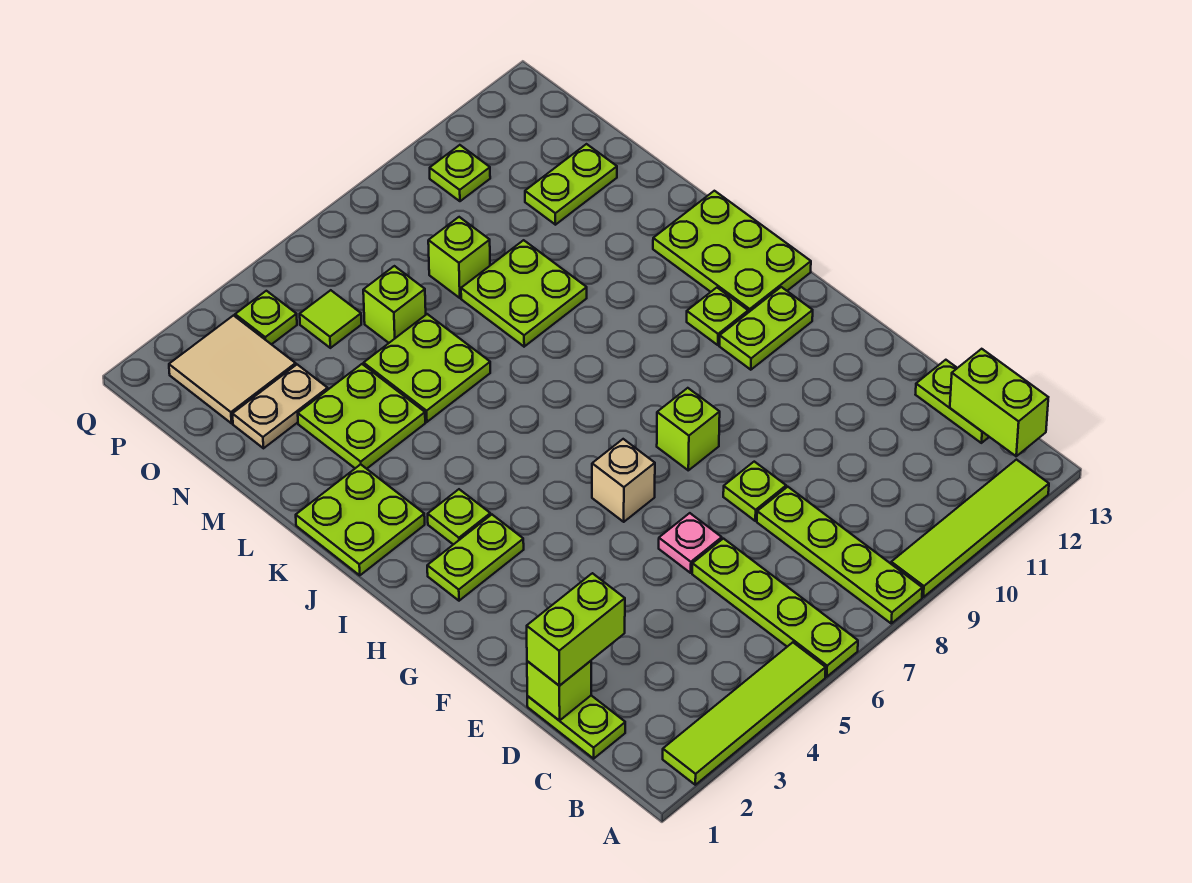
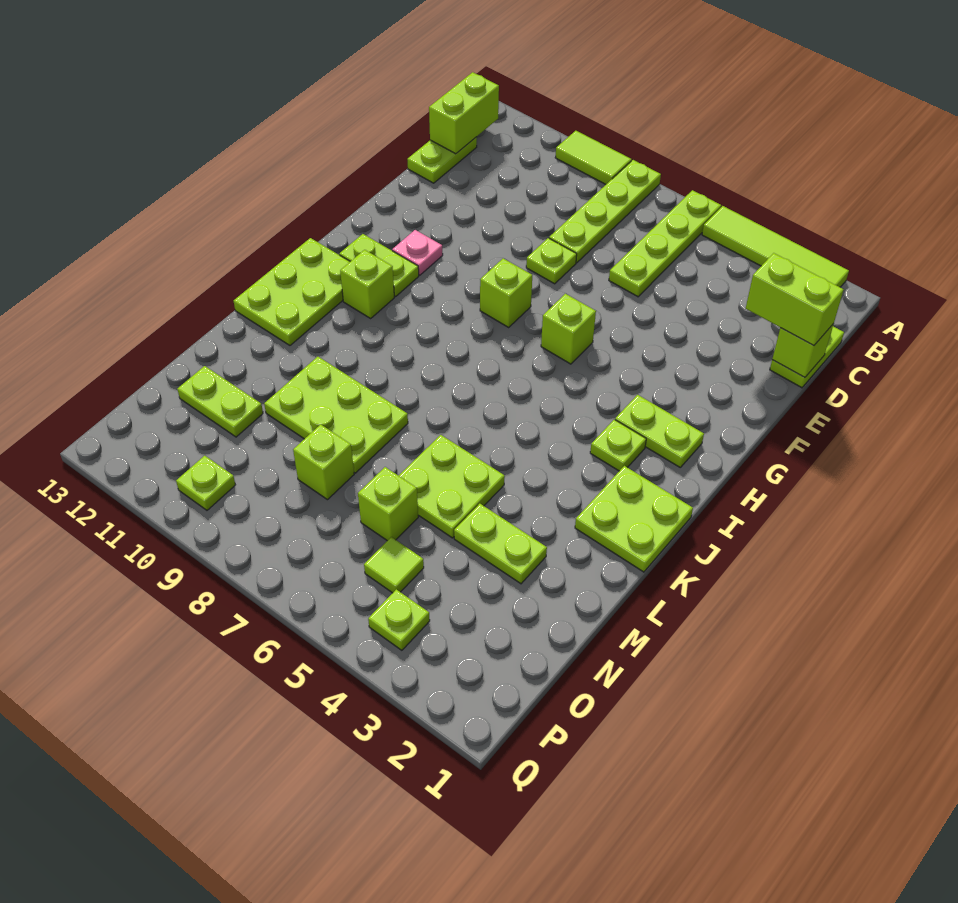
lime tile A9:A12 level 1 -> lime tile A9:A10 level 1
pink plate E6 level 1 -> pink plate G11 level 1
tan brick G6 level 1 -> lime brick G6 level 1
lime plate I11 level 1 -> lime brick I11 level 1
lime plate L3:M4 level 1 -> lime plate M3:M4 level 1
lime plate L8:M9 level 1 -> lime plate L8:M10 level 1
tan plate N2:N3 level 1 -> none
tan tile O2:P3 level 1 -> none

